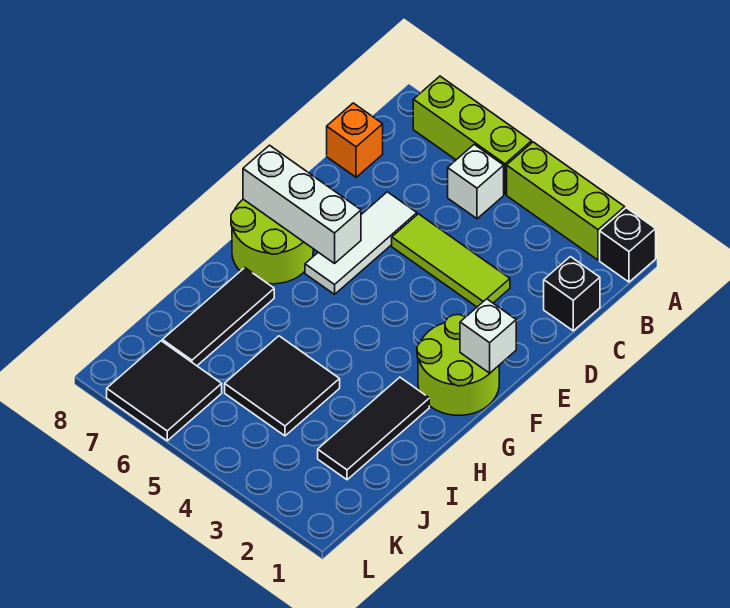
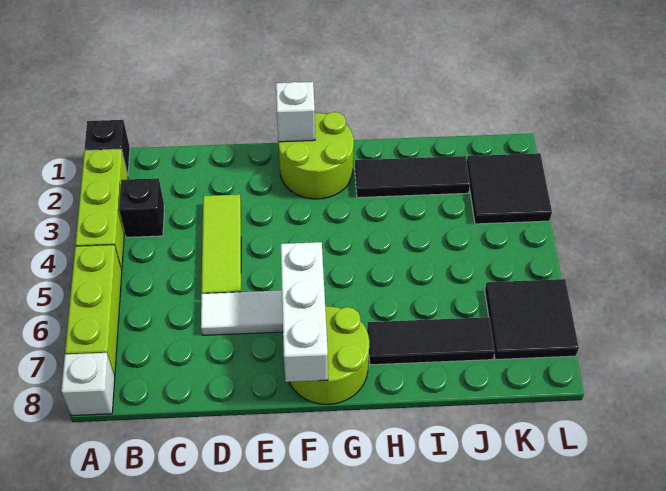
white brick B5 level 1 -> white brick A8 level 1
black brick C1 level 1 -> black brick B3 level 1
orange brick C8 level 1 -> none
black tile I4:J5 level 1 -> black tile K2:L3 level 1

